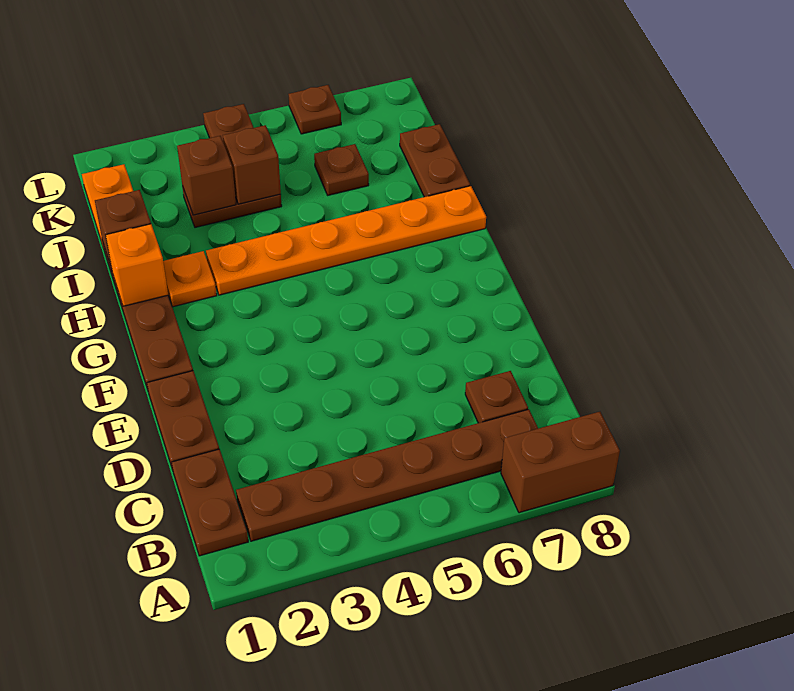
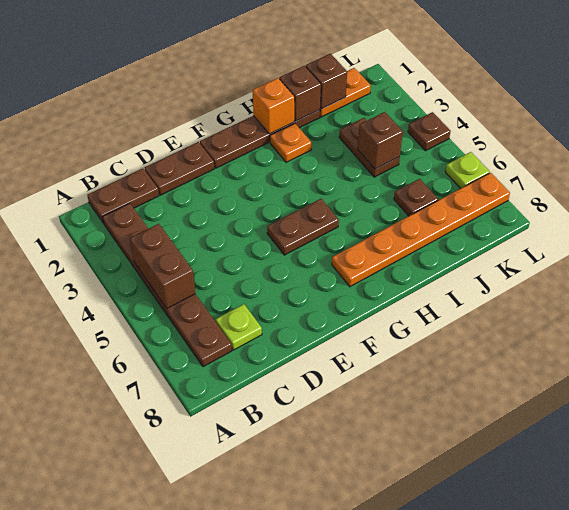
brown brick A7:A8 level 1 -> brown brick B4:B5 level 2
brown plate C7 level 1 -> lime plate C7 level 1
orange plate H3:H8 level 1 -> orange plate G7:L7 level 1
brown plate I8:J8 level 1 -> brown plate F5:G5 level 1
brown brick J3 level 2 -> brown brick J1 level 2
brown plate L6 level 1 -> lime plate L6 level 1

